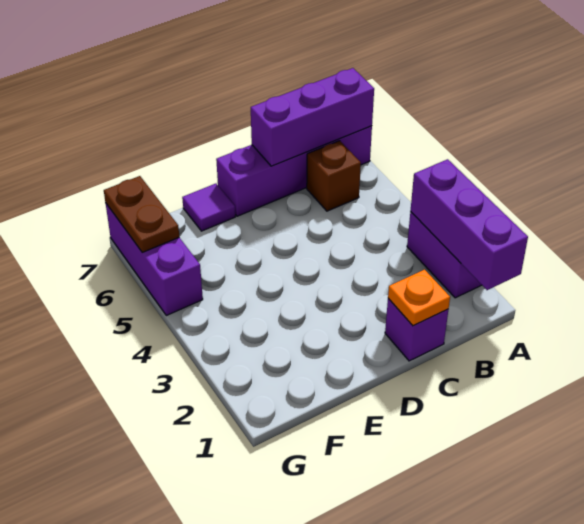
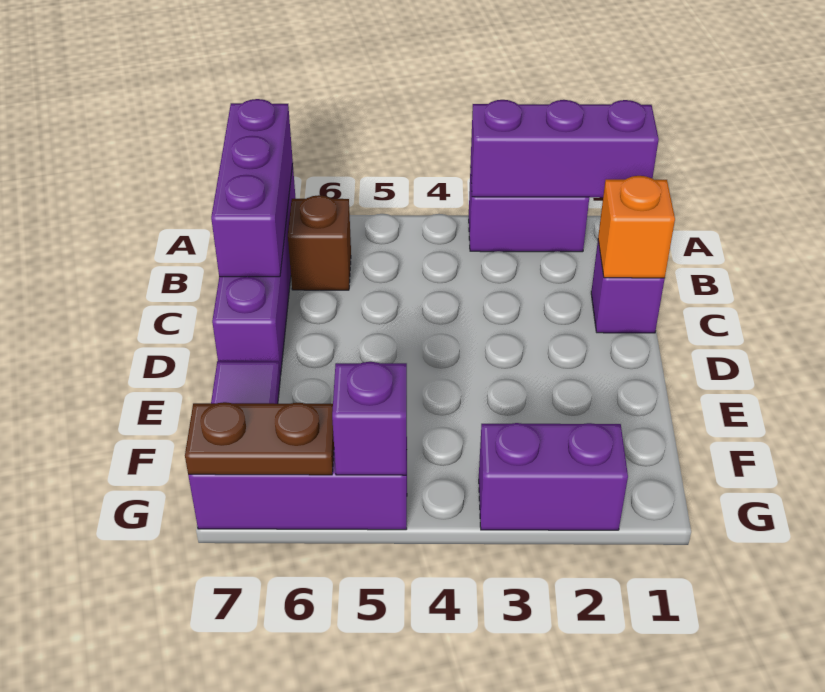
orange plate C1 level 2 -> orange brick C1 level 2
none -> purple brick G2:G3 level 1
none -> purple brick G5 level 2

